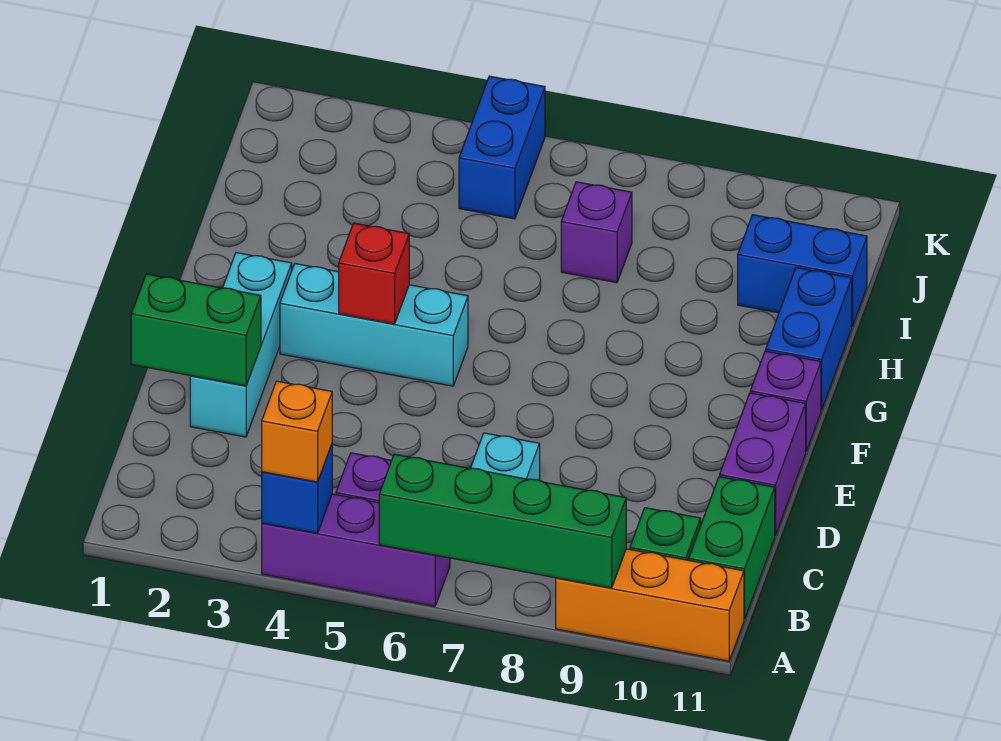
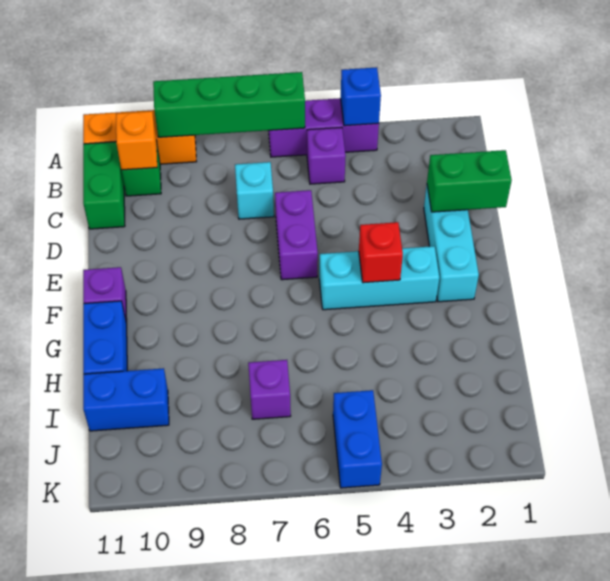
orange brick A4 level 3 -> orange brick B10 level 2
purple brick D11:E11 level 1 -> purple brick D6:E6 level 1

